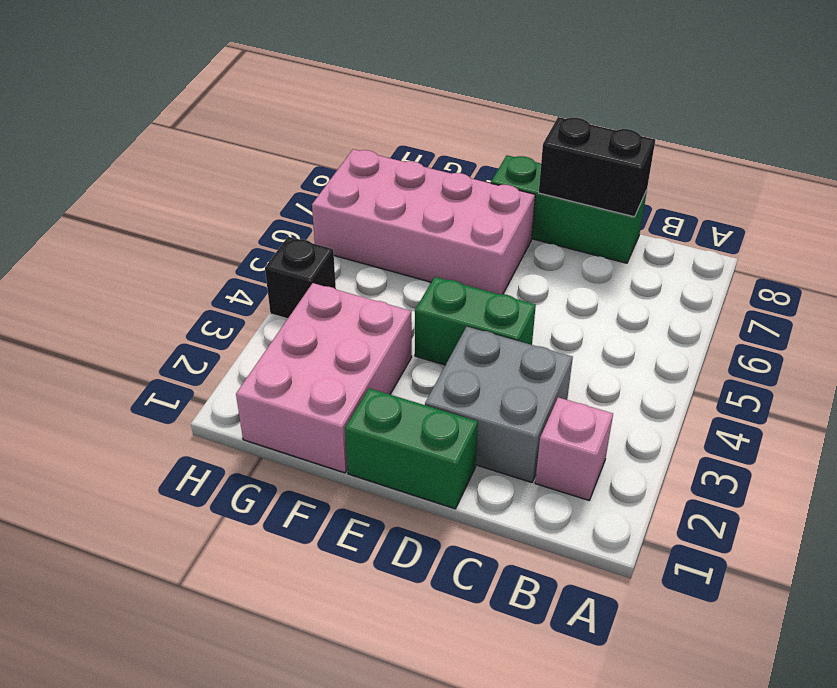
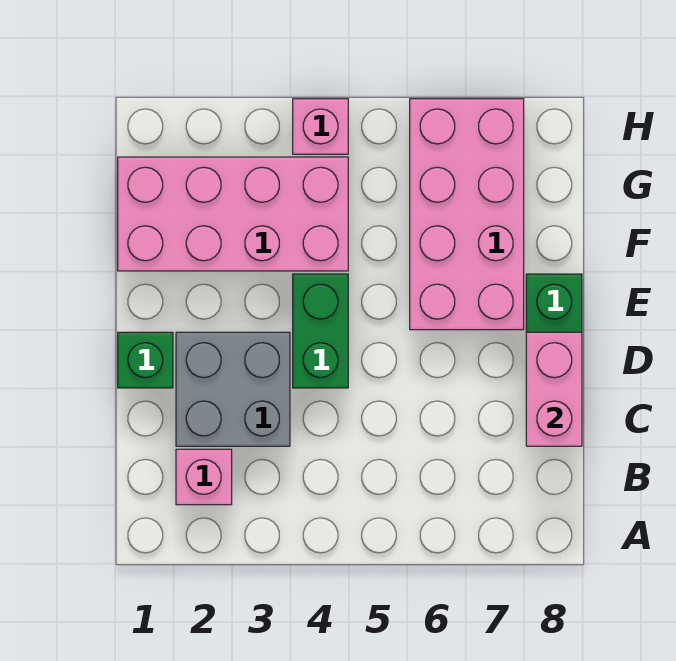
black brick C8:D8 level 2 -> pink brick C8:D8 level 2
green brick D1:E1 level 1 -> green brick D1 level 1
pink brick F1:G3 level 1 -> pink brick F1:G4 level 1
black brick H4 level 1 -> pink brick H4 level 1

